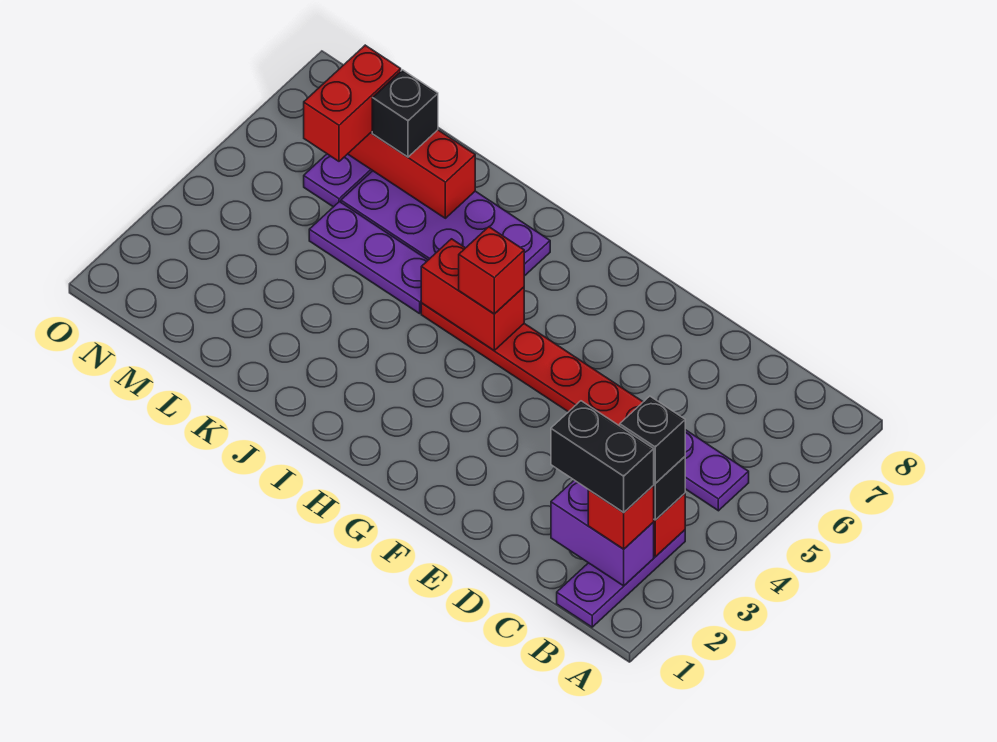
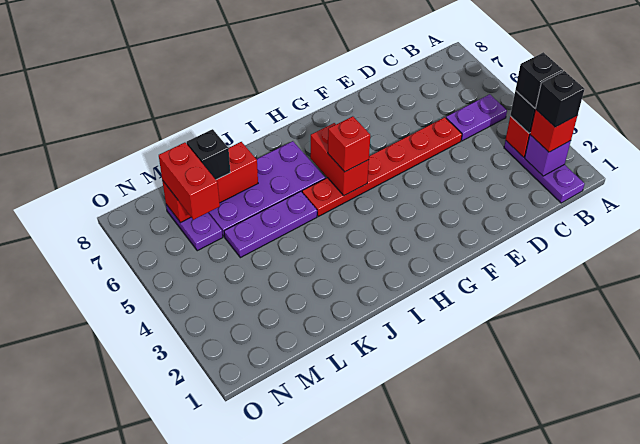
purple brick B2:C2 level 2 -> purple brick B2 level 2
black brick B2:C2 level 4 -> black brick B2 level 4
red brick H5:I5 level 2 -> red brick H5:H6 level 2

